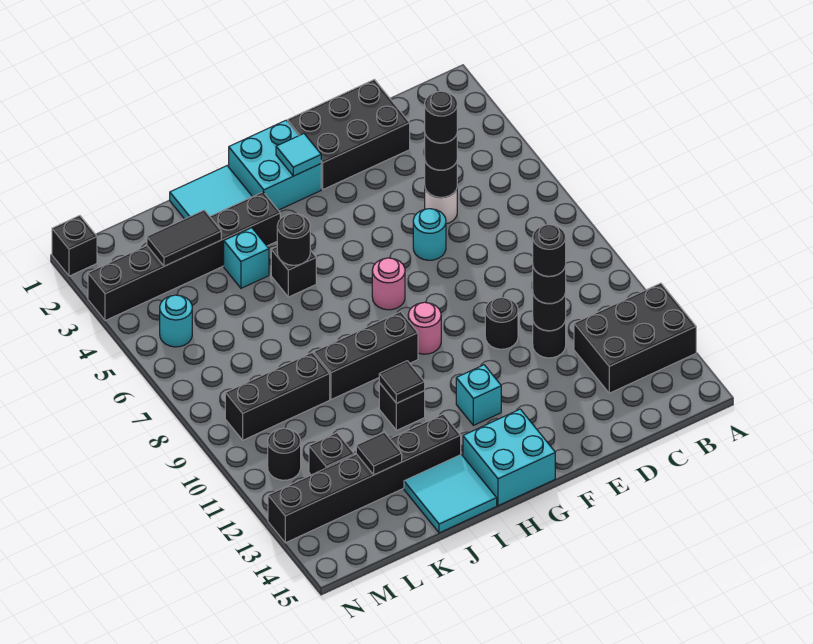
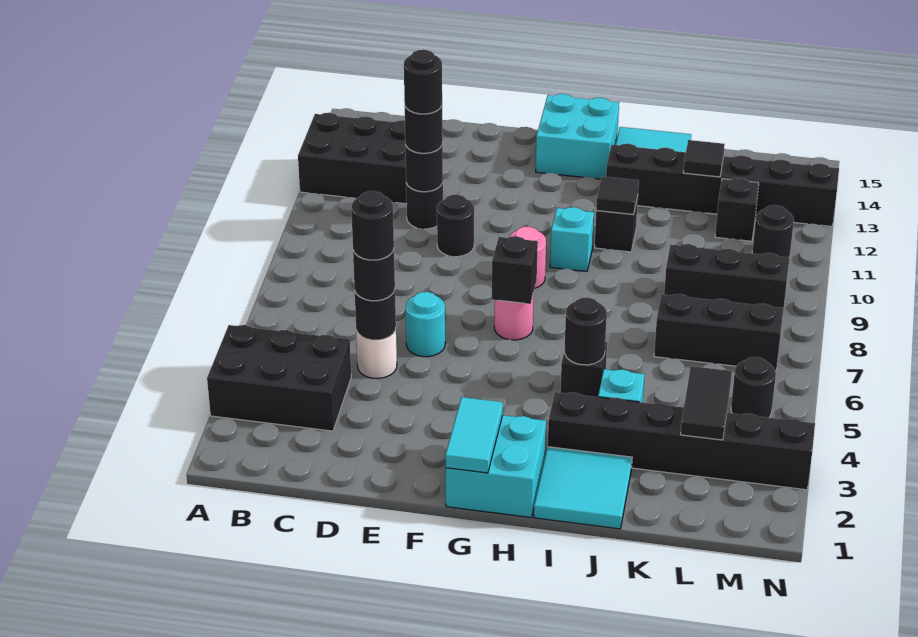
black brick D1:F2 level 1 -> black brick A3:C4 level 1
cyan tile G2 level 2 -> cyan tile G1:G2 level 2
cyan brick G12 level 1 -> cyan brick H10 level 1
black brick H9:J9 level 1 -> black brick K7:M7 level 1
black tile K3:L3 level 2 -> black tile L3:L4 level 2
cyan round brick M5 level 1 -> black round brick M5 level 1
black brick N1 level 1 -> black brick G7 level 2

